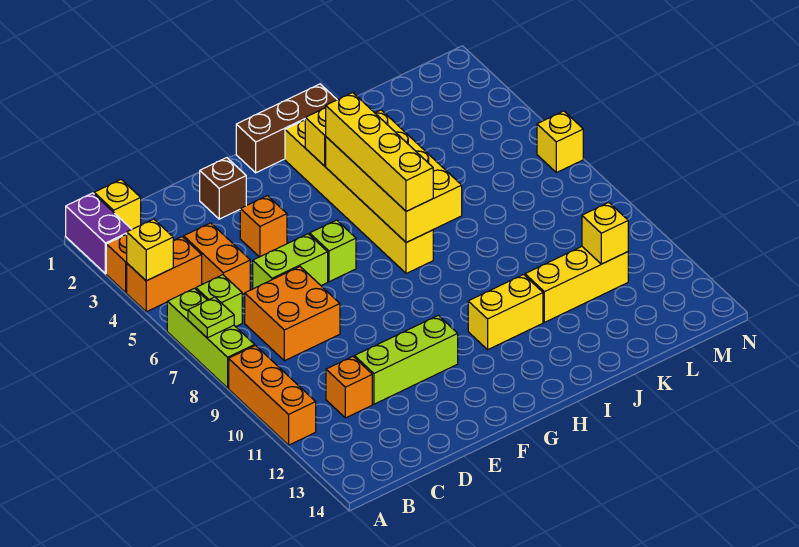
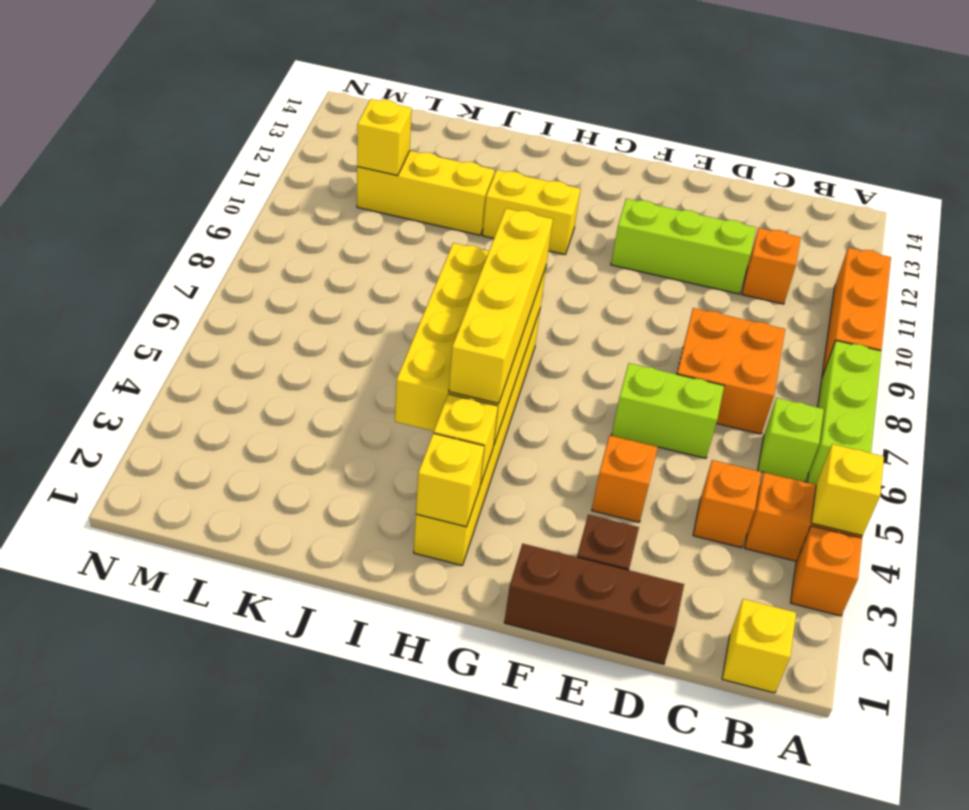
purple brick A1:A2 level 1 -> none
lime plate A7 level 2 -> none
orange brick C4:C5 level 1 -> orange brick C4 level 1
lime brick F6 level 1 -> none
brown brick G1:I1 level 1 -> brown brick D1:F1 level 1
yellow brick N6 level 1 -> yellow brick H2 level 2

